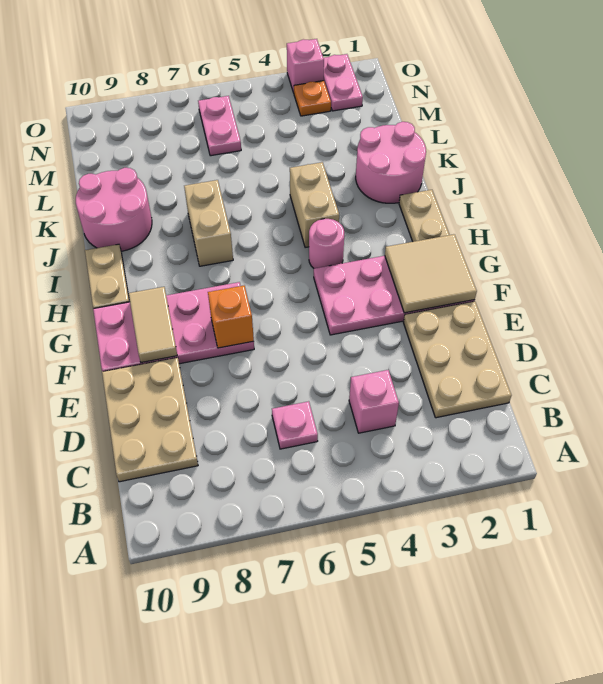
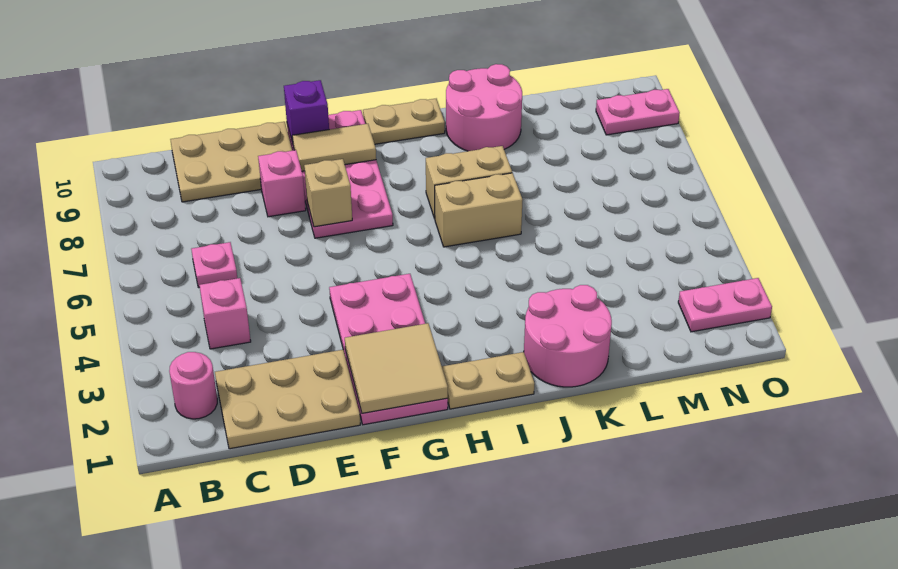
orange brick F7 level 2 -> tan brick F7 level 2
none -> purple brick F10 level 2
pink round brick H4 level 1 -> pink round brick B2 level 1
tan brick I4:J4 level 1 -> tan brick I6:J6 level 1
pink plate M6:N6 level 1 -> pink plate N9:O9 level 1
orange plate N3 level 1 -> none
pink brick O3 level 1 -> pink brick E8 level 1

